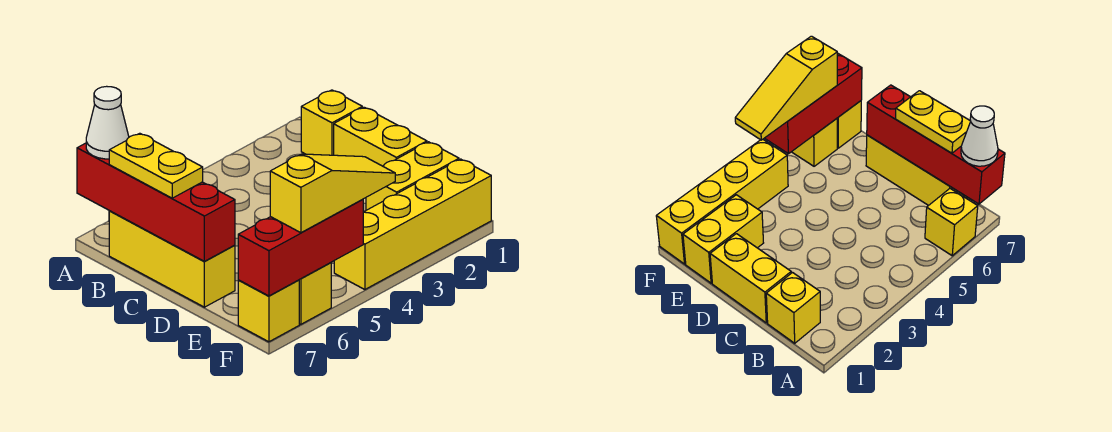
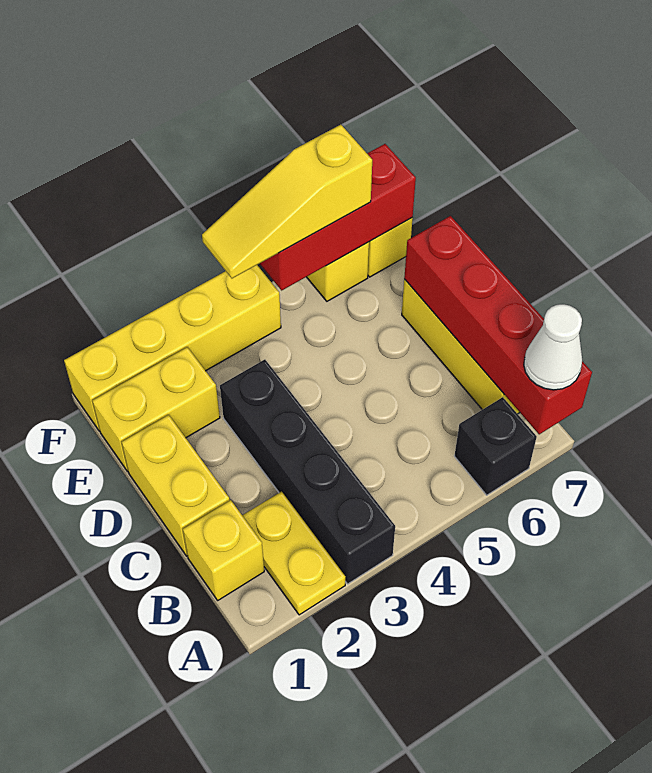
none -> black brick A3:D3 level 1
yellow brick A6 level 1 -> black brick A6 level 1
yellow plate B7:C7 level 3 -> yellow plate A2:B2 level 1

